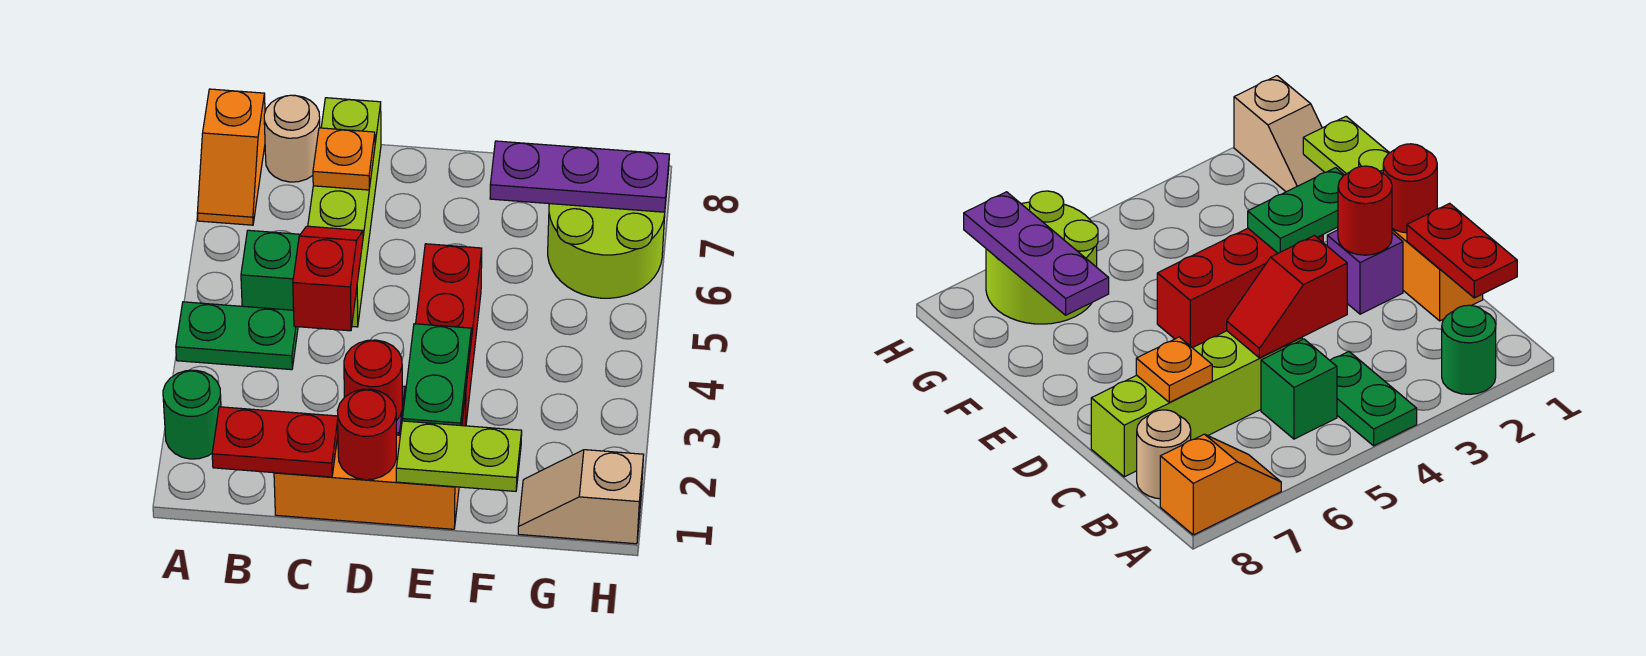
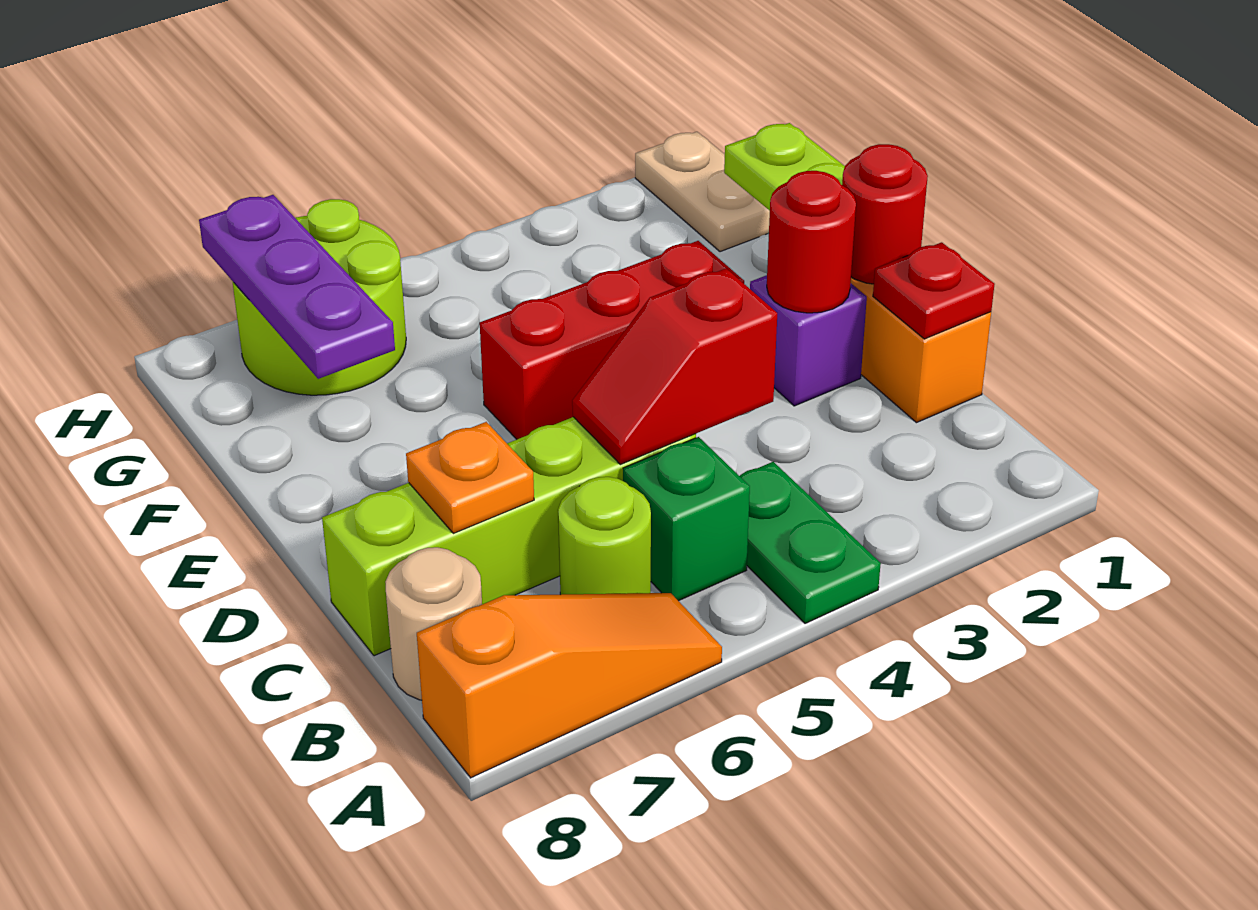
green round brick A2 level 1 -> none
orange slope A7:A8 level 1 top 8 -> orange slope A6:A8 level 1 top 8
red plate B1:C1 level 2 -> red plate C1 level 2
none -> lime round brick B6 level 1
green plate E2:E3 level 2 -> none
tan slope G1:H1 level 1 top H -> tan plate G1:H1 level 1

